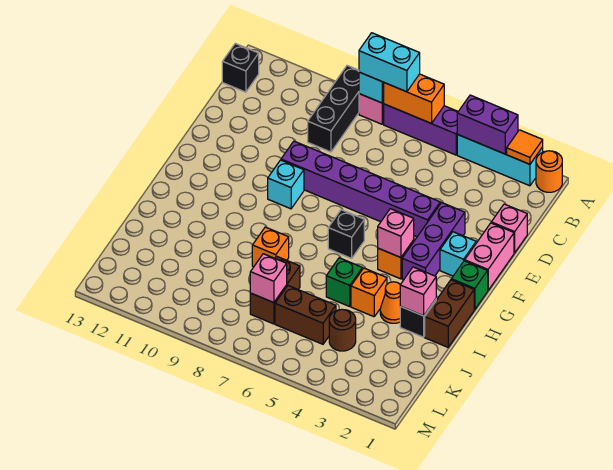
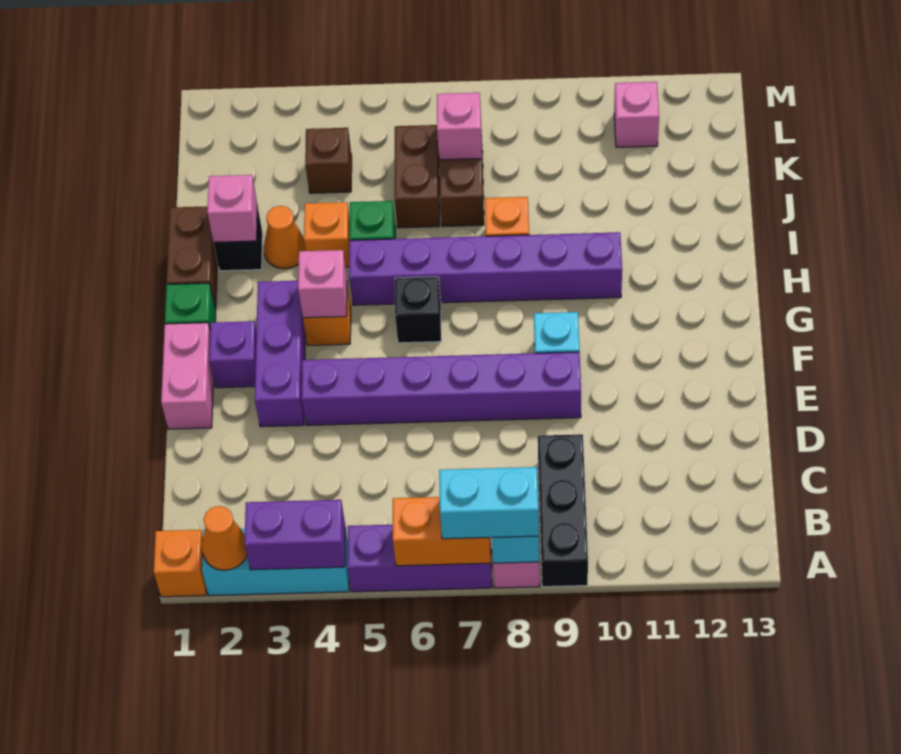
orange round brick A1 level 1 -> orange brick A1 level 1
orange tile A2 level 2 -> orange cone A2 level 2
black brick B13 level 1 -> none
pink brick D1 level 1 -> pink brick L11 level 1
cyan brick F2 level 1 -> purple brick F2 level 1
none -> purple brick H5:H10 level 1
brown round brick K4 level 1 -> brown brick K4 level 1
brown brick K5:K6 level 1 -> brown brick J6:K6 level 1

